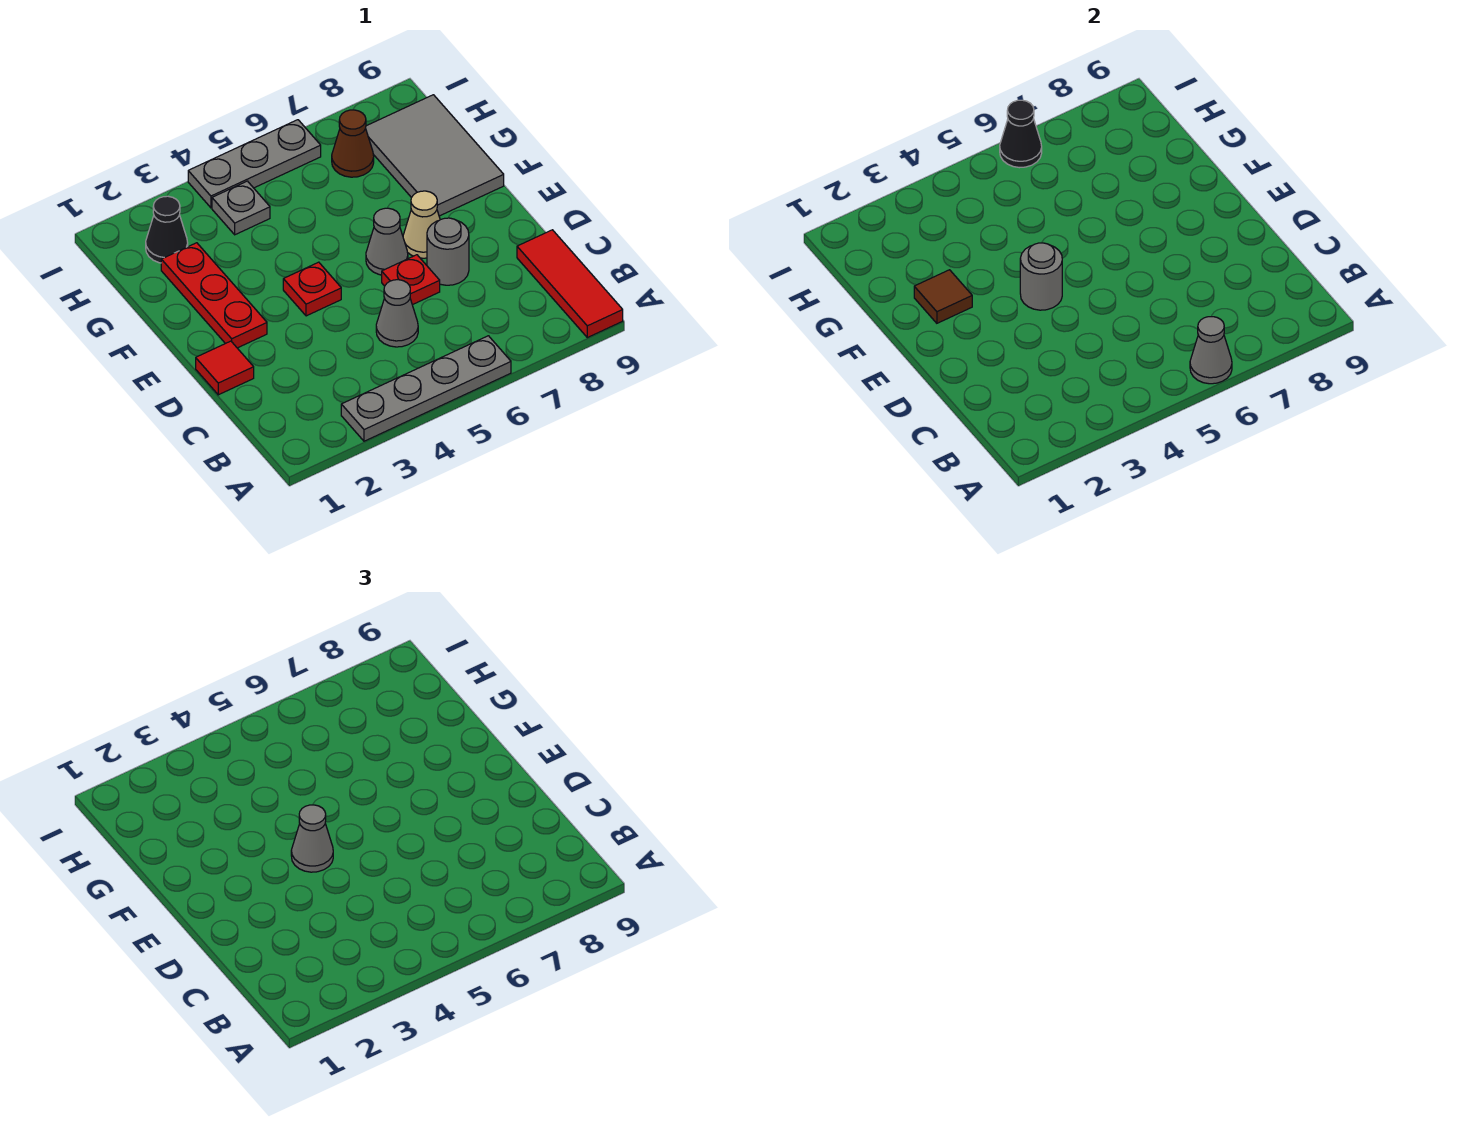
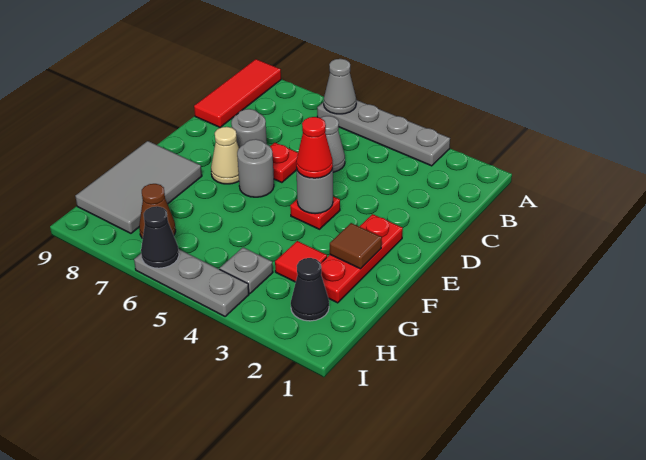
red tile D1 level 1 -> red tile G3 level 1
grey cone E4 level 3 -> red cone E4 level 3
grey cone E6 level 1 -> grey round brick E6 level 1

